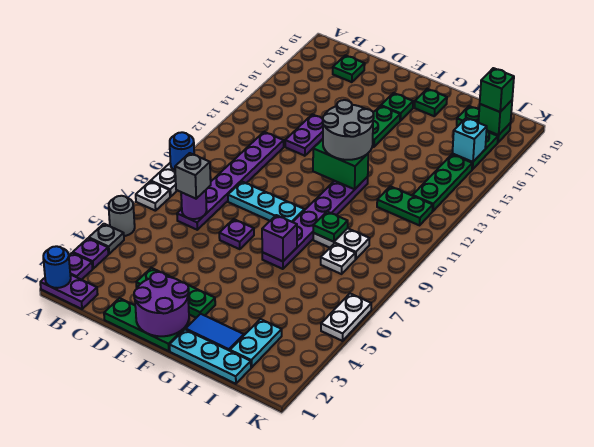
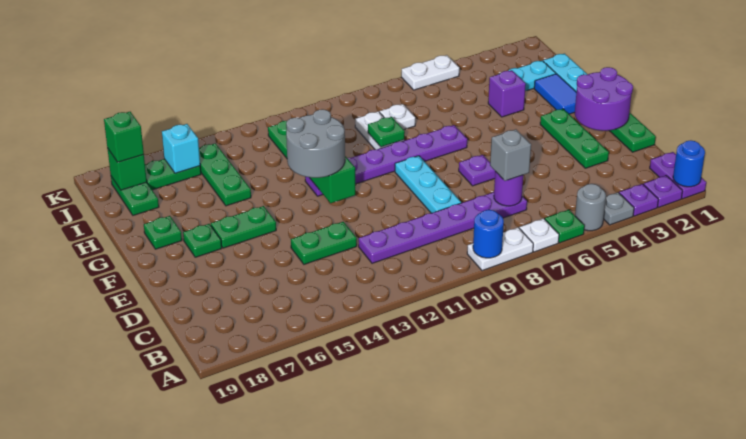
green plate C18 level 1 -> green plate A6 level 1
purple plate D13:D14 level 1 -> green plate D13:D14 level 1
purple brick G7 level 2 -> purple brick H4 level 1
green plate J13:J15 level 1 -> green plate H15:J15 level 1

